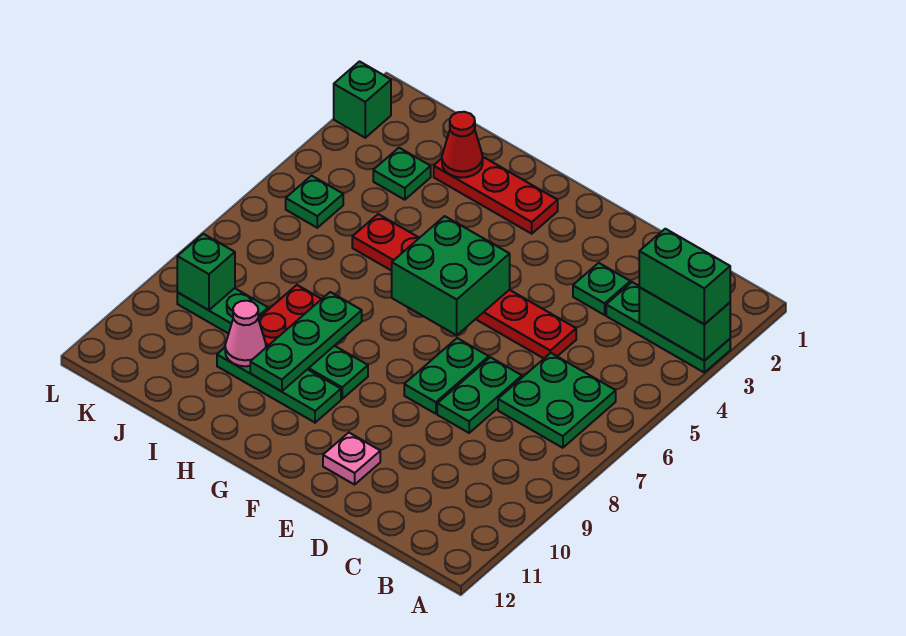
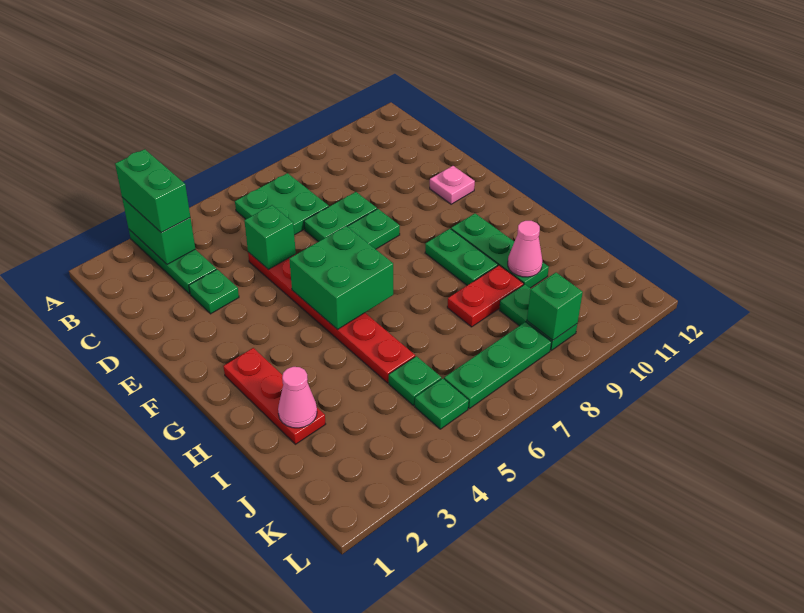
green plate H8:H10 level 2 -> green plate K6:K8 level 1
red cone I2 level 2 -> pink cone I2 level 2
green plate J3 level 1 -> green plate J5 level 1
green brick L2 level 1 -> green brick D5 level 2

